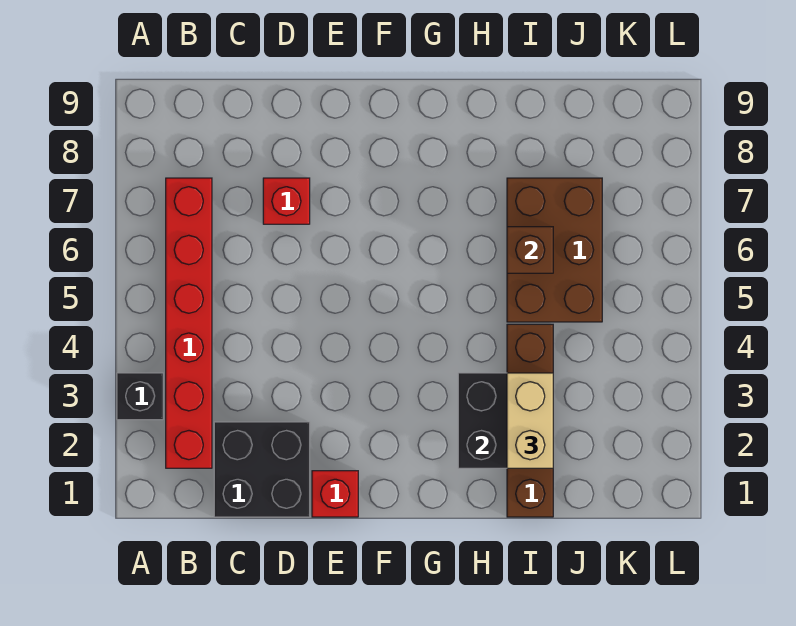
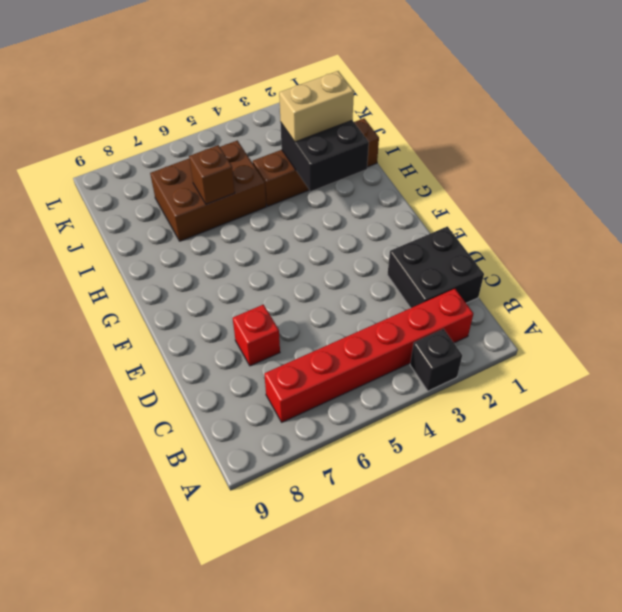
red brick E1 level 1 -> none

